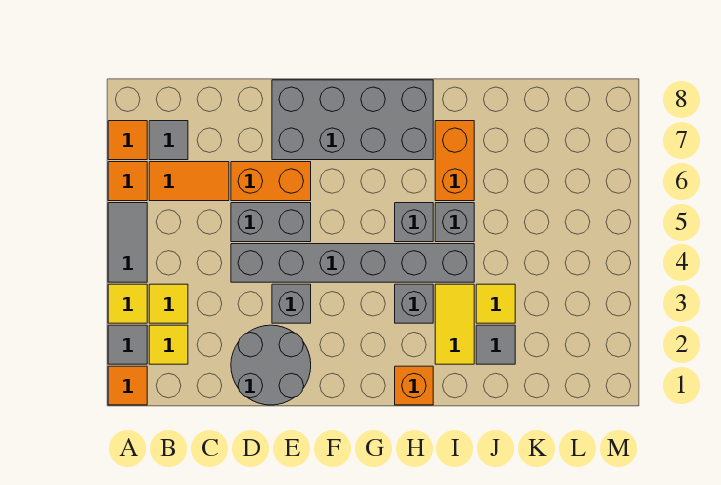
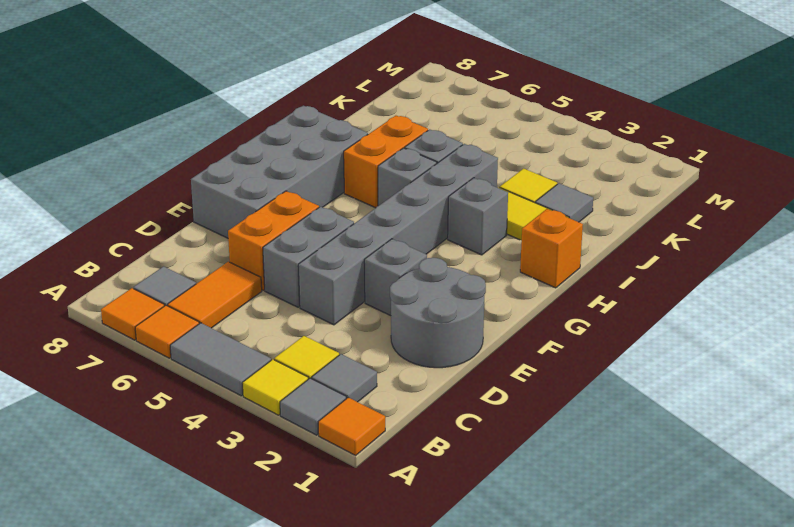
yellow tile B2 level 1 -> grey tile B2 level 1
orange brick I6:I7 level 1 -> orange brick H6:I6 level 1

